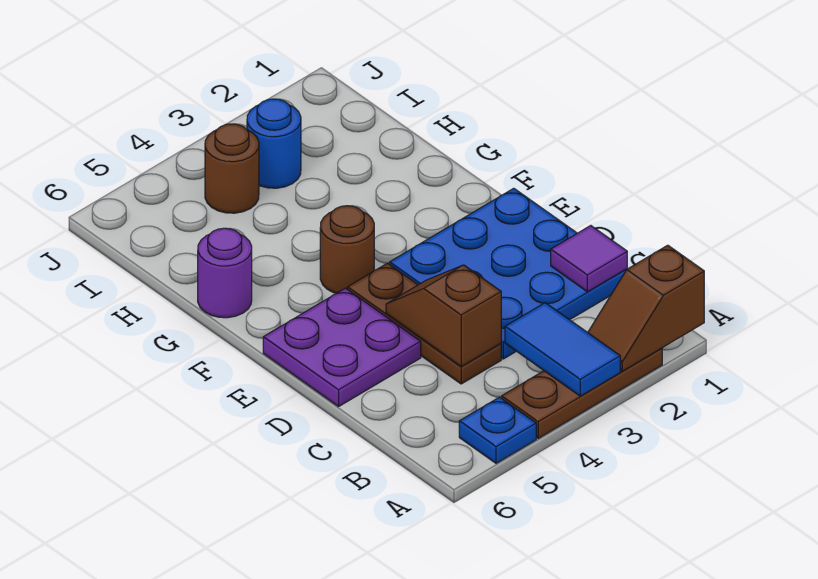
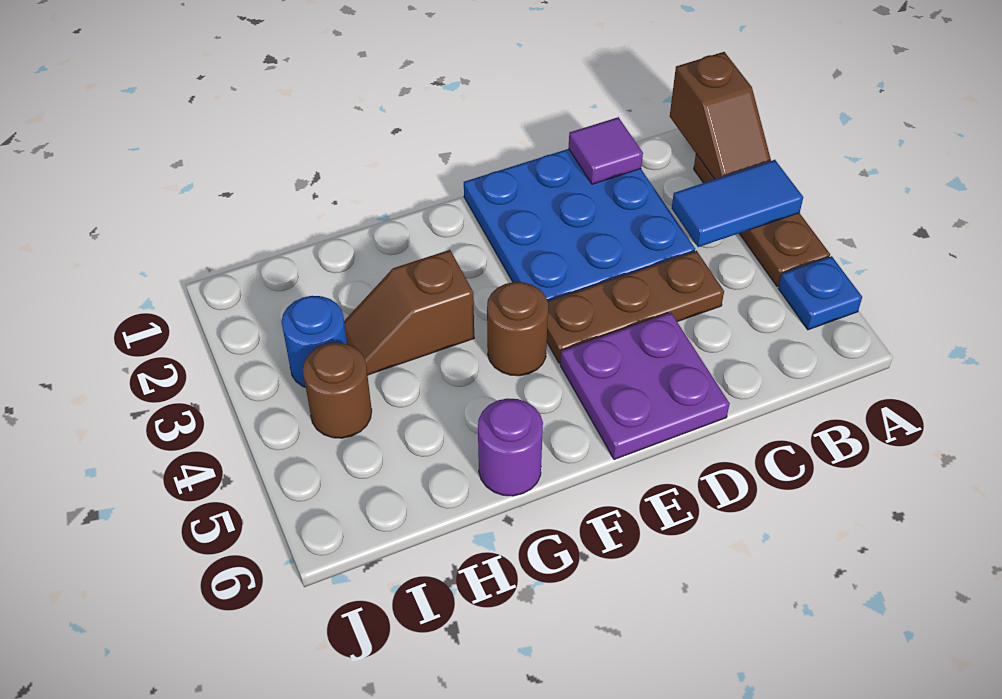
brown slope C4:D4 level 2 top C -> brown slope G3:H3 level 1 top G

